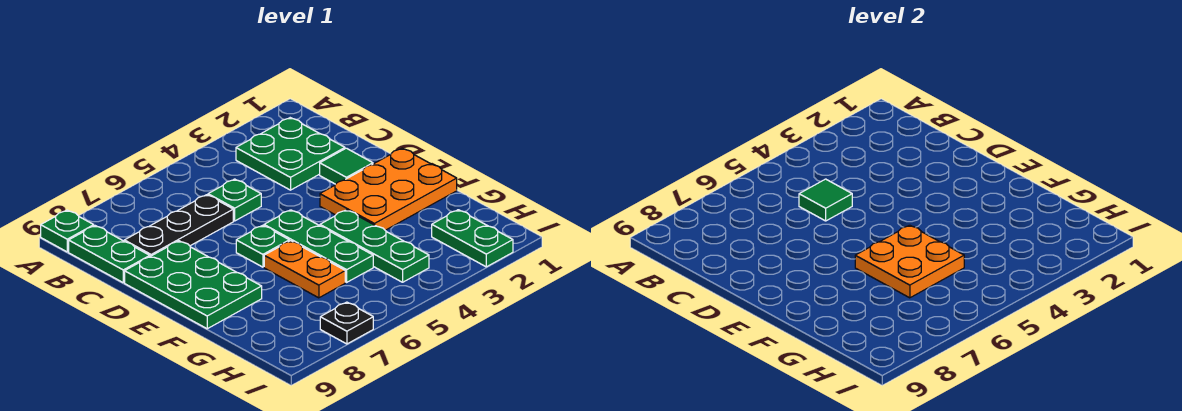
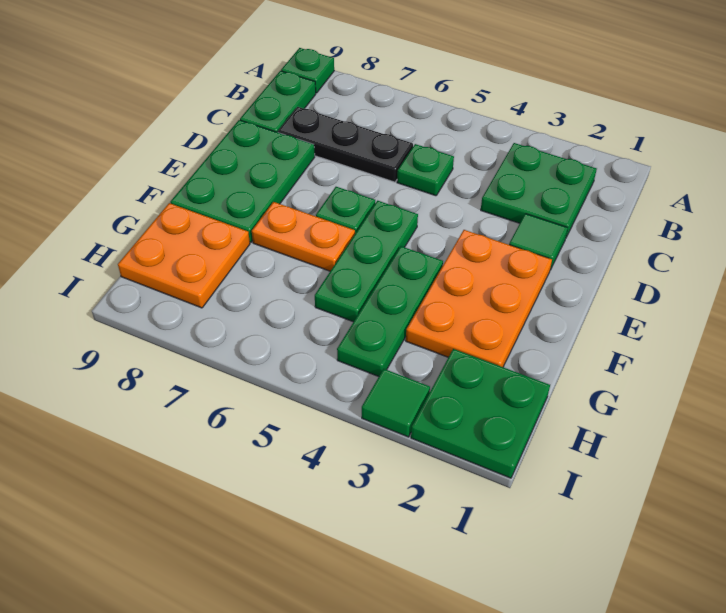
green tile C5 level 2 -> green tile I3 level 1
orange plate E1:F3 level 1 -> orange plate E2:G3 level 1
orange plate F5:G6 level 2 -> orange plate G8:H9 level 1
orange plate F6:G6 level 1 -> orange plate F6:F7 level 1
green plate H2:I2 level 1 -> green plate H1:I2 level 1
black plate I7 level 1 -> none

